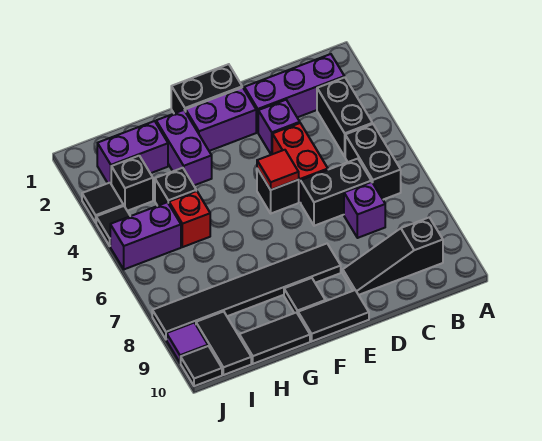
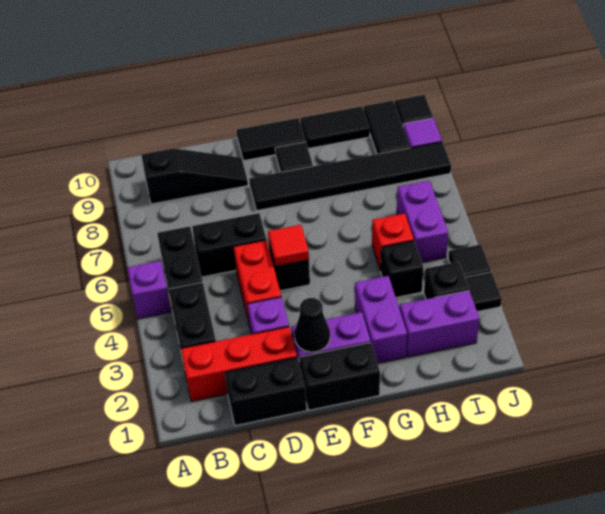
purple brick B2:D2 level 1 -> red brick B2:D2 level 1
none -> black brick C1:D1 level 1
purple brick C7 level 1 -> purple brick A5 level 1
none -> black cone E2 level 2
purple brick I5:J5 level 1 -> purple brick I5:I6 level 1

